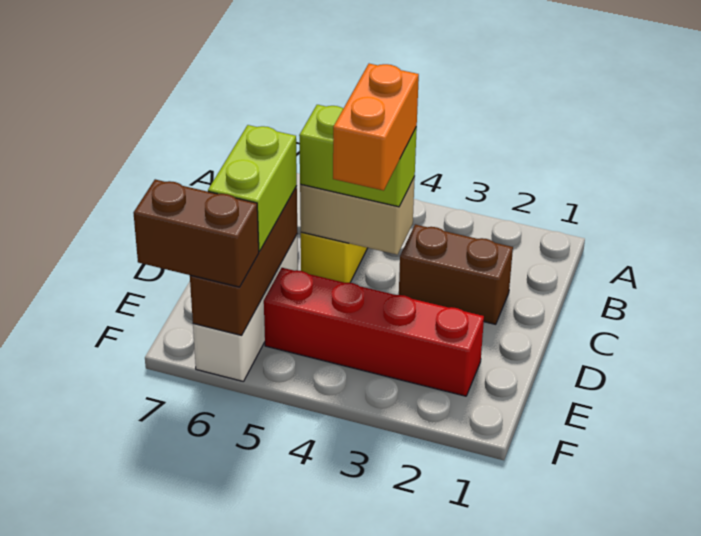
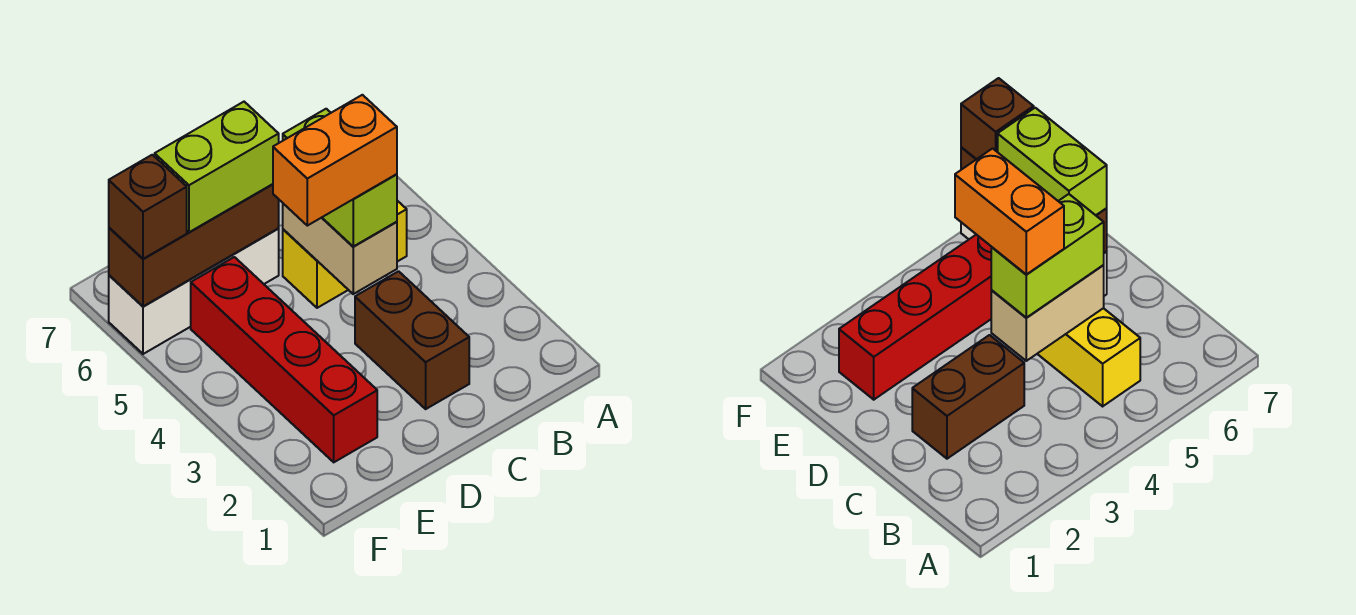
brown brick F6:F7 level 3 -> brown brick F6 level 3

